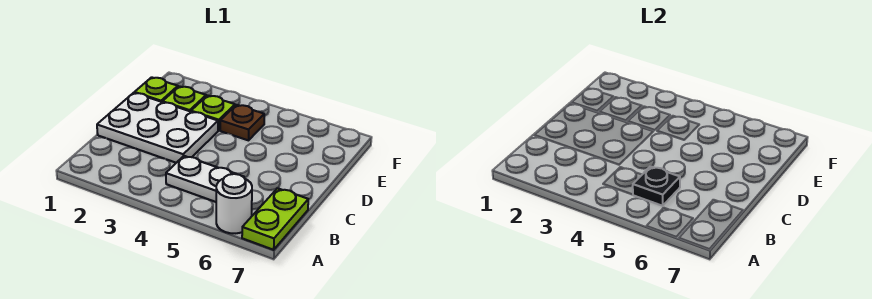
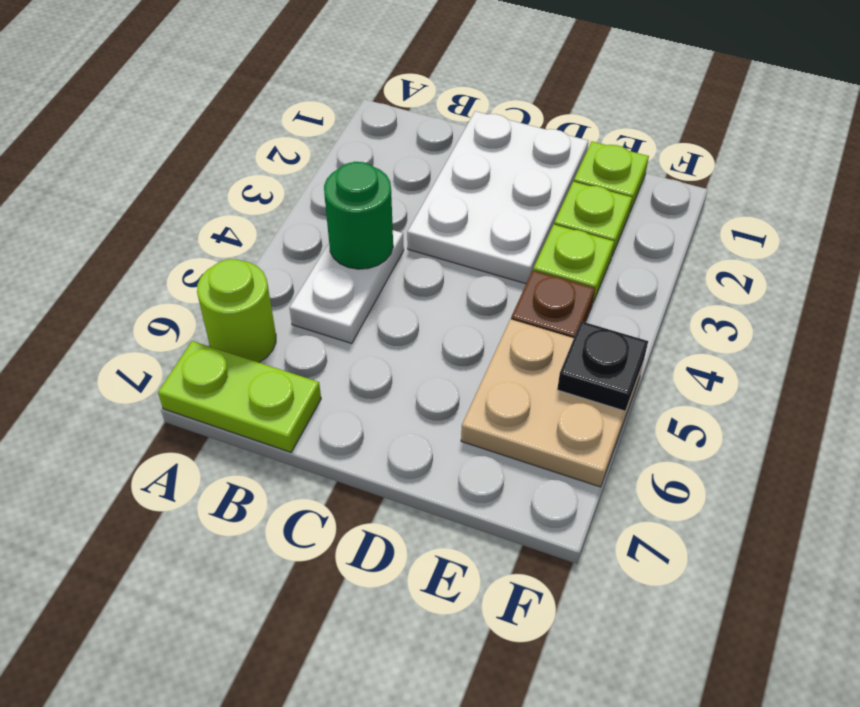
white round brick A6 level 1 -> lime round brick A6 level 1
none -> green round brick B4 level 2
black plate B5 level 2 -> black plate F5 level 2
none -> tan plate E5:F6 level 1

